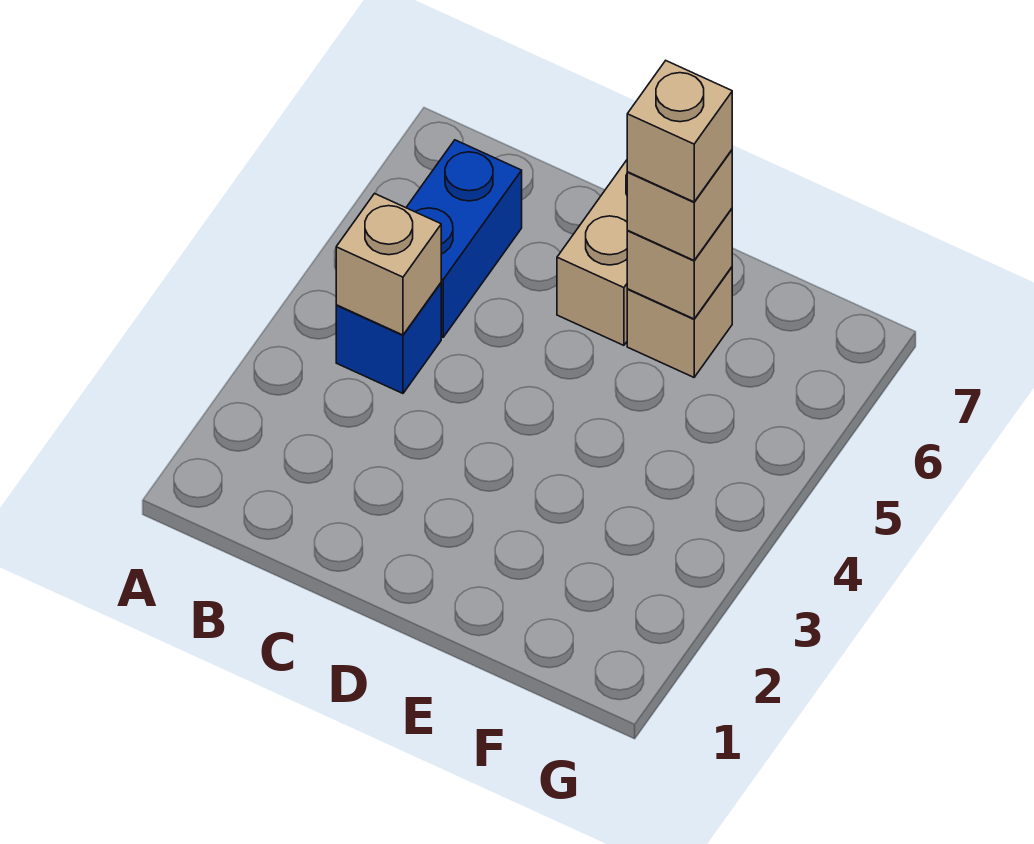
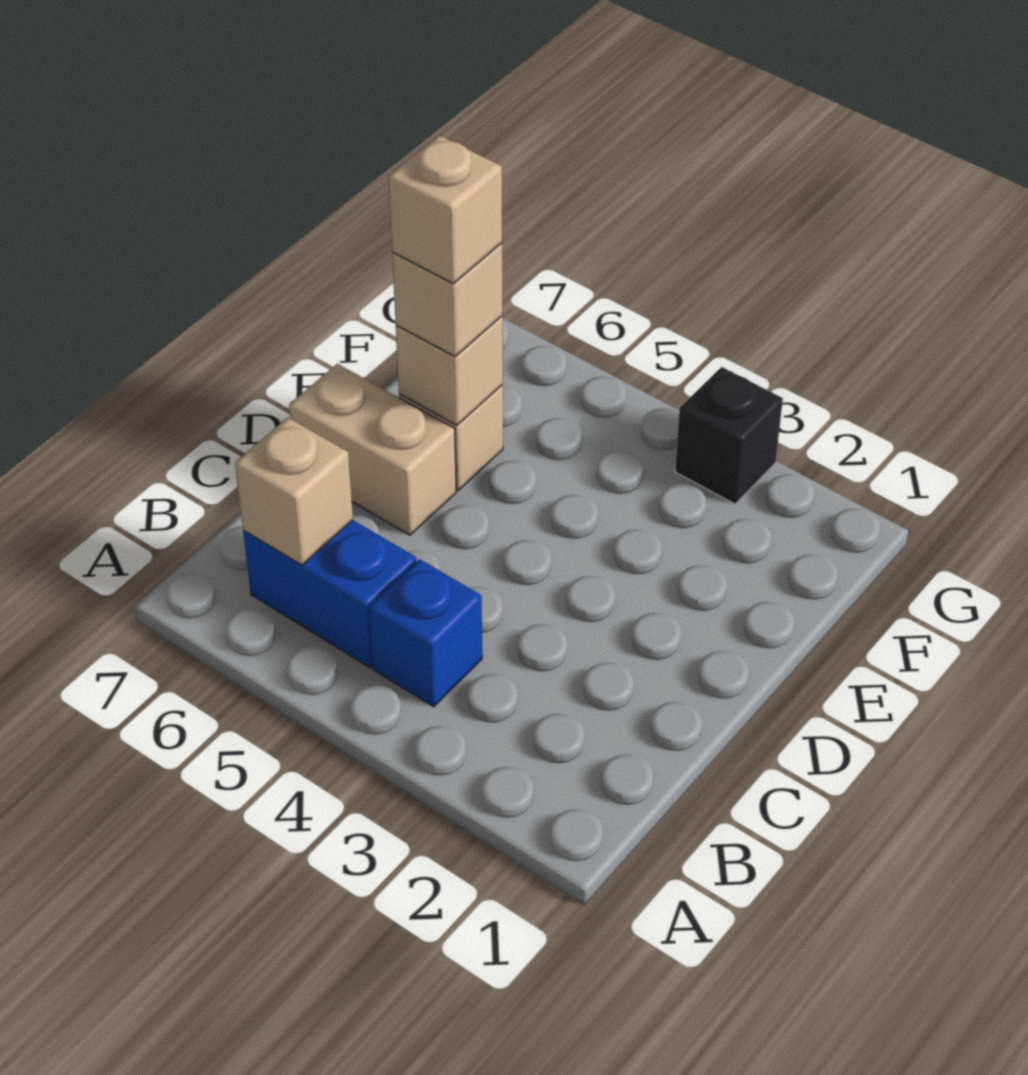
tan brick B4 level 2 -> tan brick B6 level 2
none -> black brick G3 level 1

